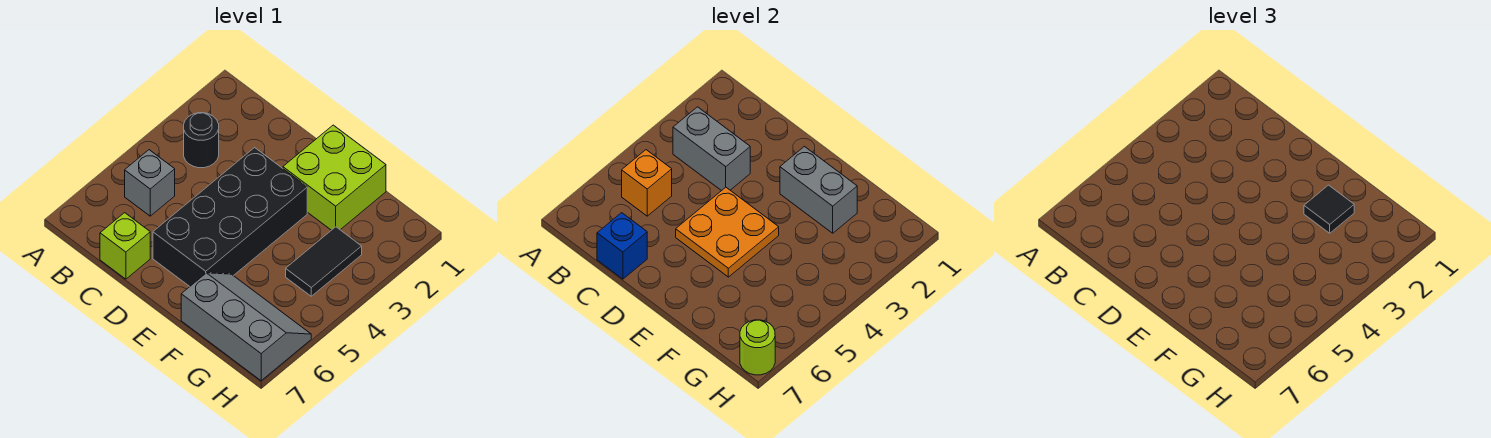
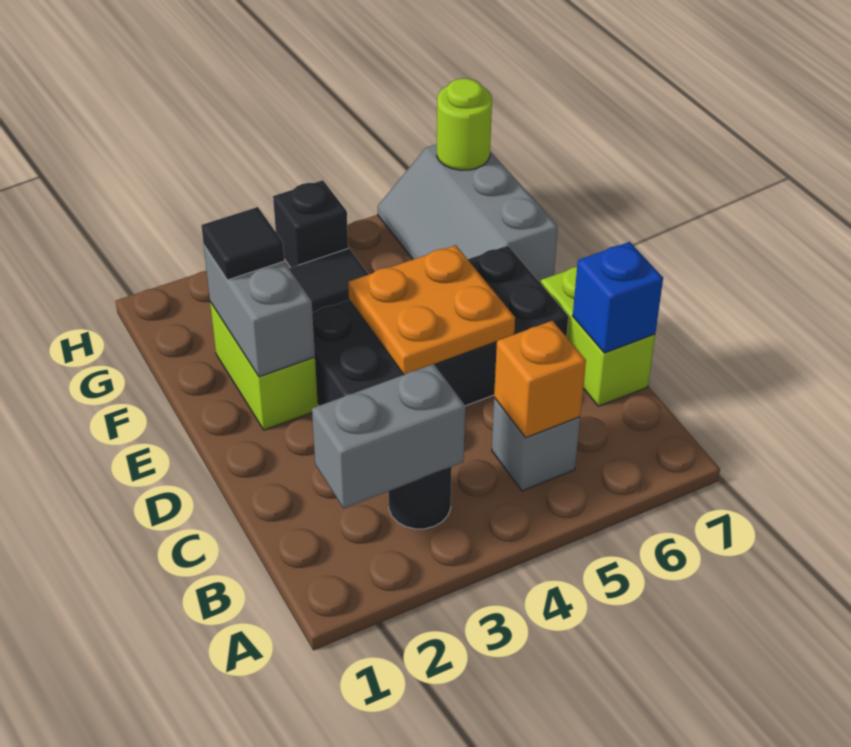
grey brick B3:C3 level 2 -> grey brick B2:B3 level 2
lime brick C7 level 1 -> lime brick C7:D7 level 1
lime brick E1:F2 level 1 -> lime brick E2:F2 level 1
none -> black brick H4 level 1

